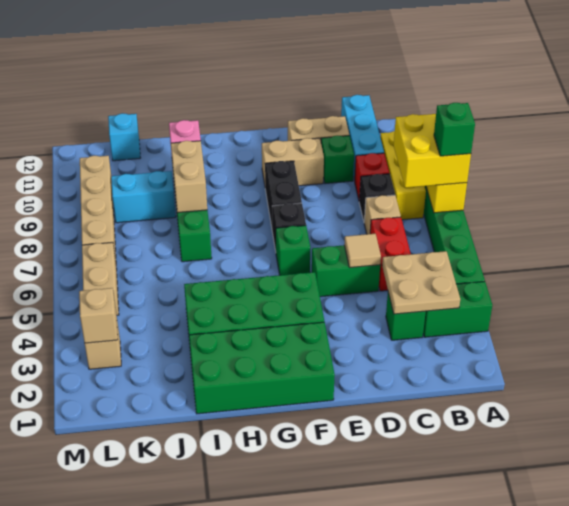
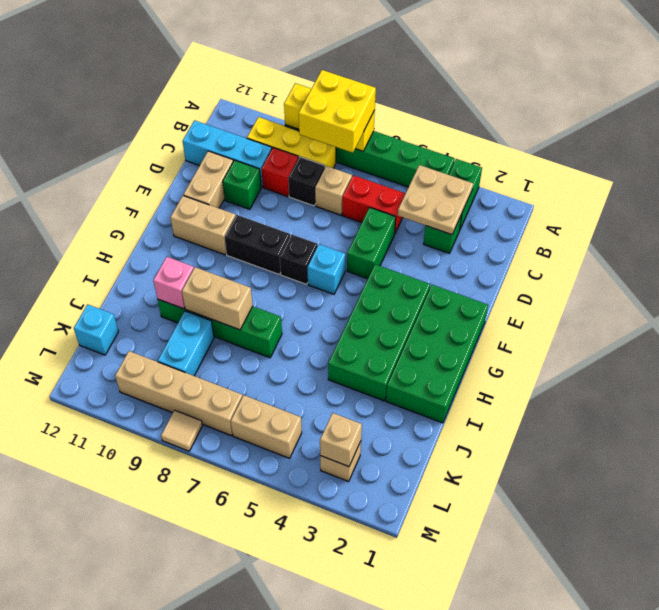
green brick A7 level 4 -> none
tan tile D5 level 2 -> tan tile M8 level 1
tan brick E10:F10 level 1 -> tan brick F10:F11 level 1
green brick F6 level 1 -> cyan brick F6 level 1

